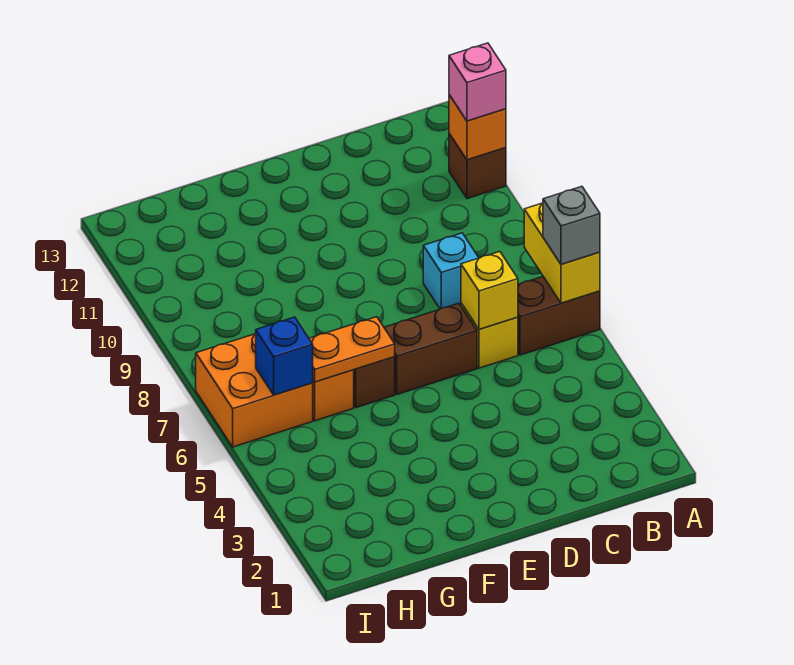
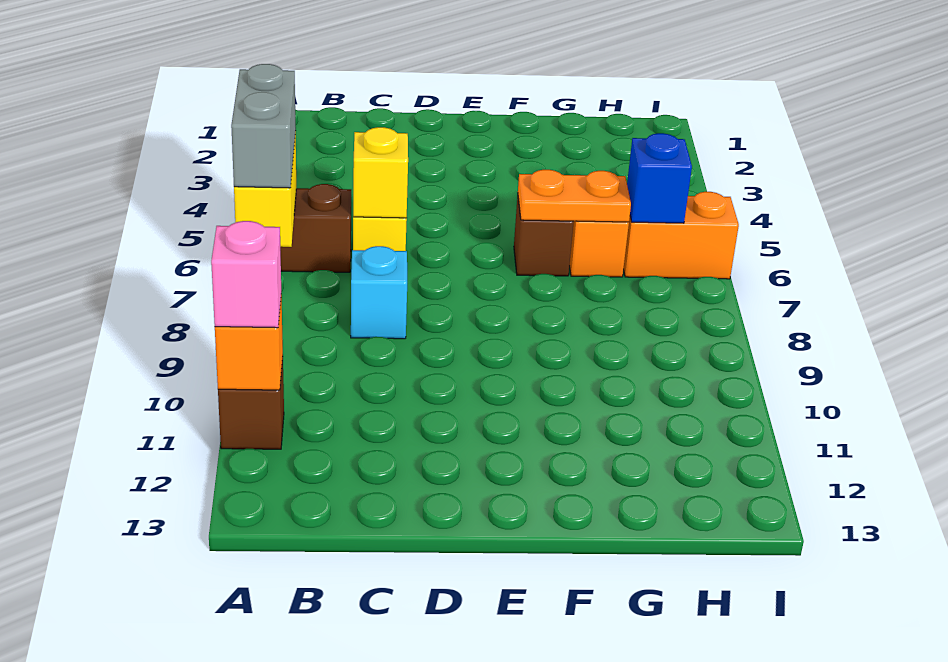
grey brick A6 level 3 -> grey brick A6:A7 level 3
brown brick D6:E6 level 1 -> none
orange brick H6:I7 level 1 -> orange brick H6:I6 level 1

